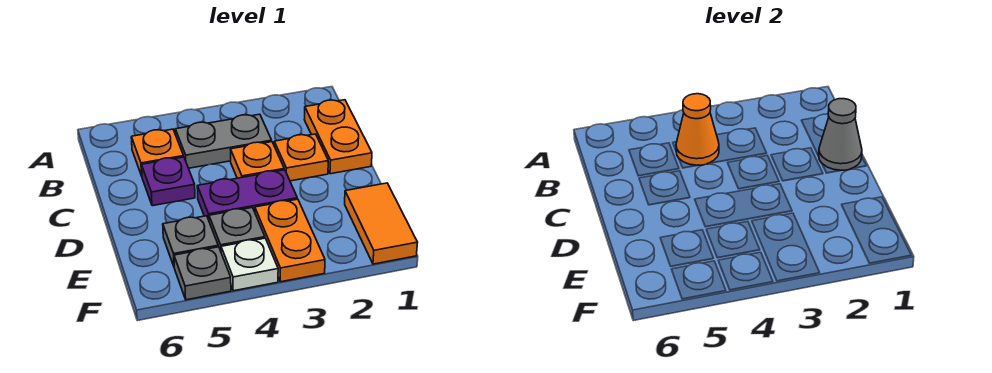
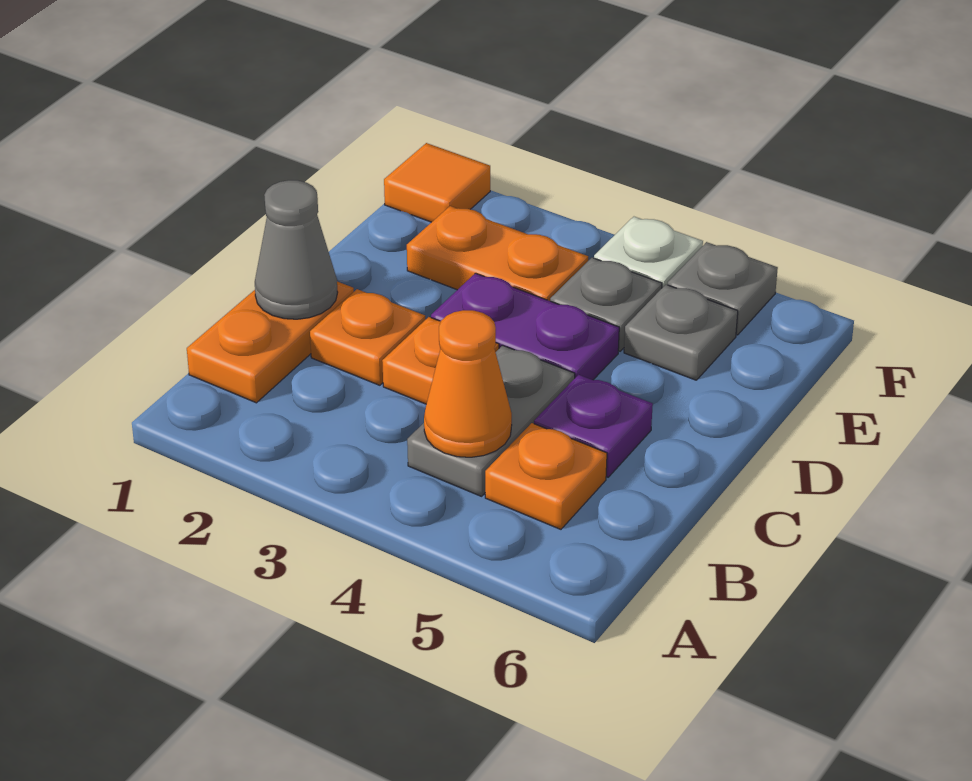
grey plate B3:B4 level 1 -> grey plate B4:C4 level 1
orange tile E1:F1 level 1 -> orange tile F1 level 1
orange plate E3:F3 level 1 -> orange plate E2:E3 level 1

